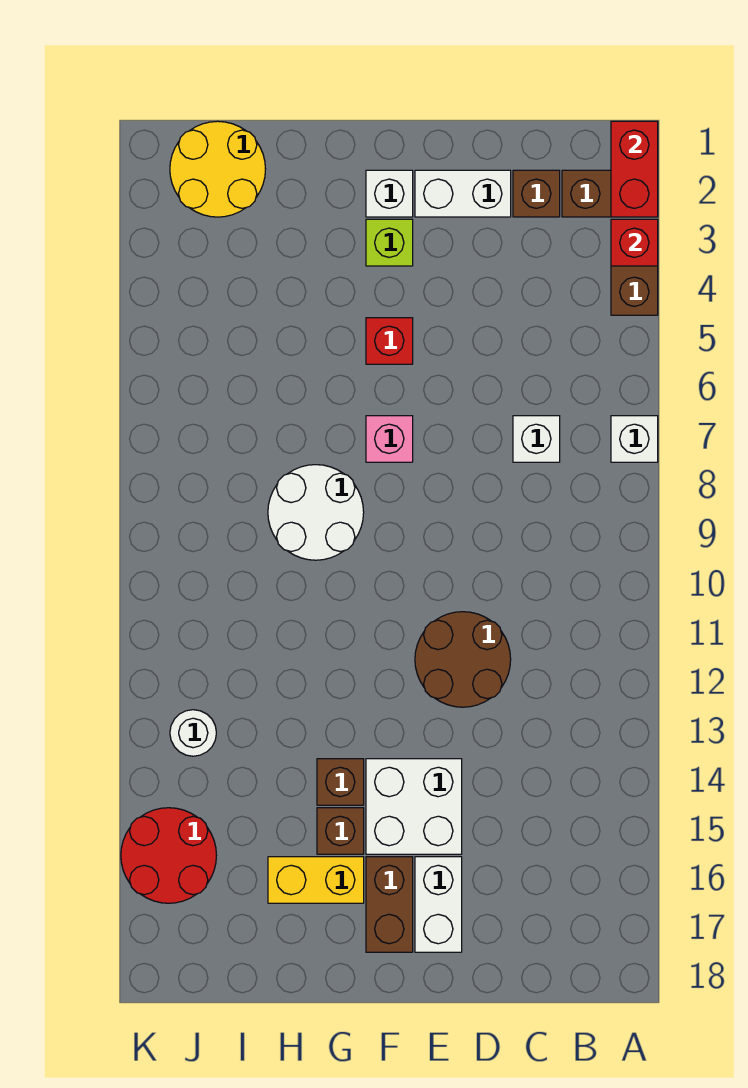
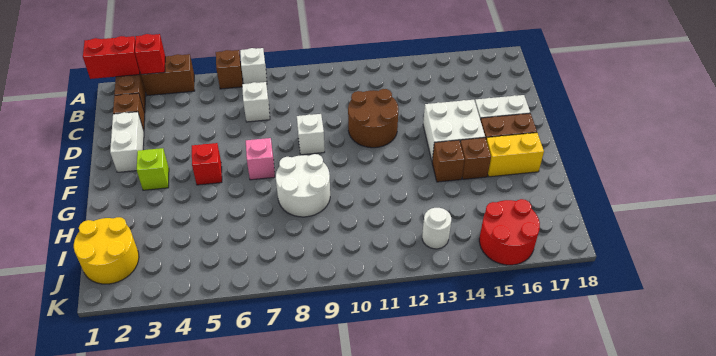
none -> brown brick A6 level 1
white brick F2 level 1 -> white brick E9 level 1
yellow brick G16:H16 level 1 -> yellow brick G16:G17 level 1

